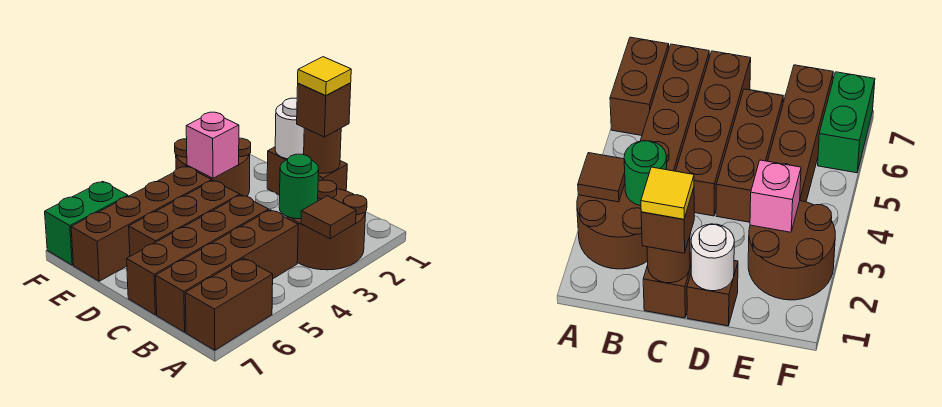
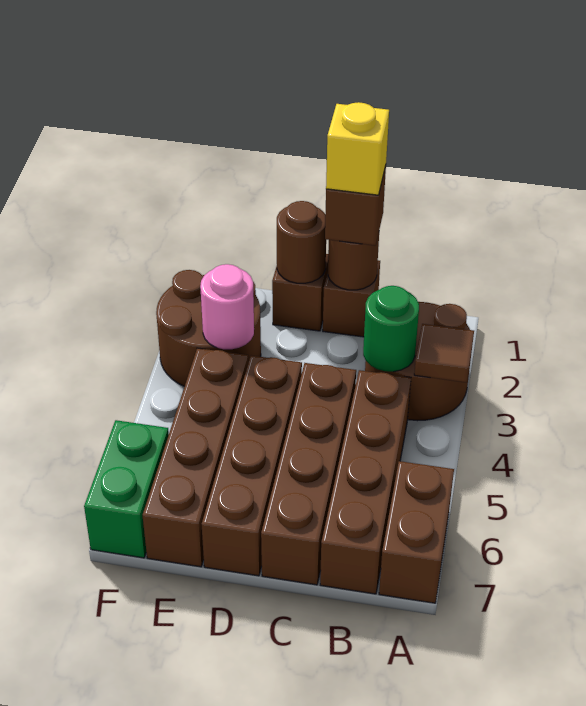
yellow tile C1 level 4 -> yellow brick C1 level 4
white round brick D1 level 2 -> brown round brick D1 level 2
brown brick D4:D6 level 1 -> brown brick D4:D7 level 1
pink brick E3 level 2 -> pink round brick E3 level 2

